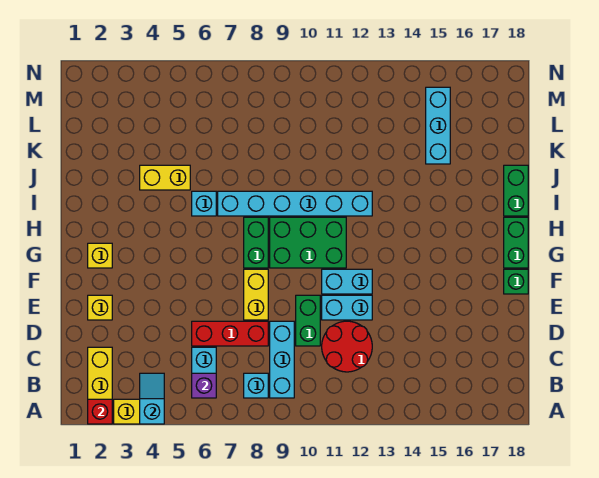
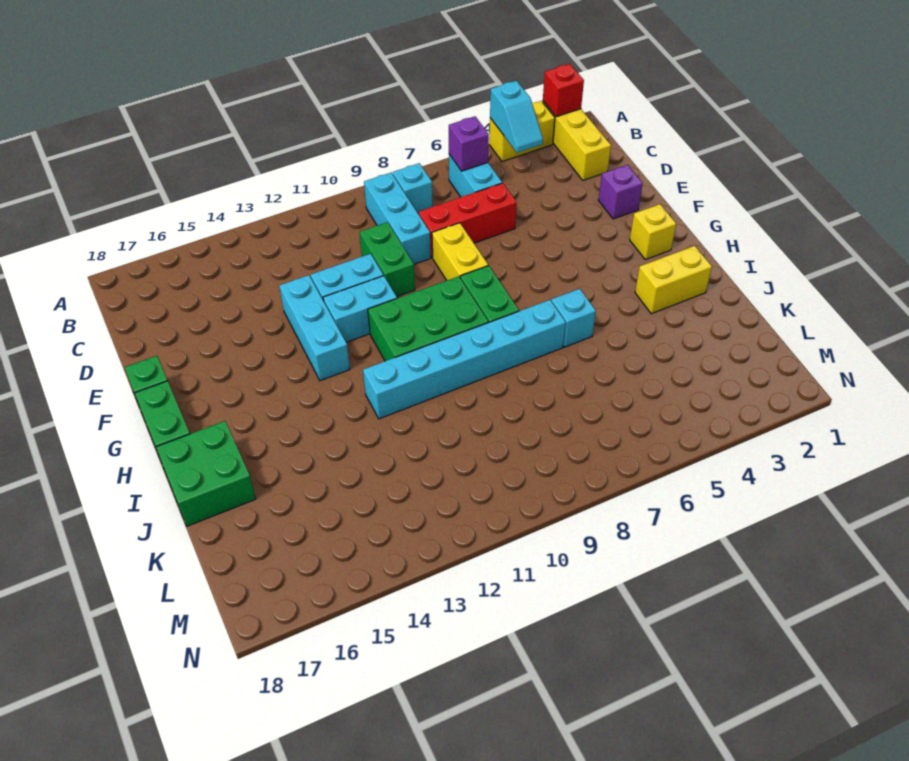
red round brick C11:D12 level 1 -> none
yellow brick E2 level 1 -> purple brick E2 level 1
green brick I18:J18 level 1 -> green brick I17:J18 level 1
yellow brick J4:J5 level 1 -> yellow brick I2:I3 level 1
cyan brick K15:M15 level 1 -> cyan brick E13:G13 level 1

